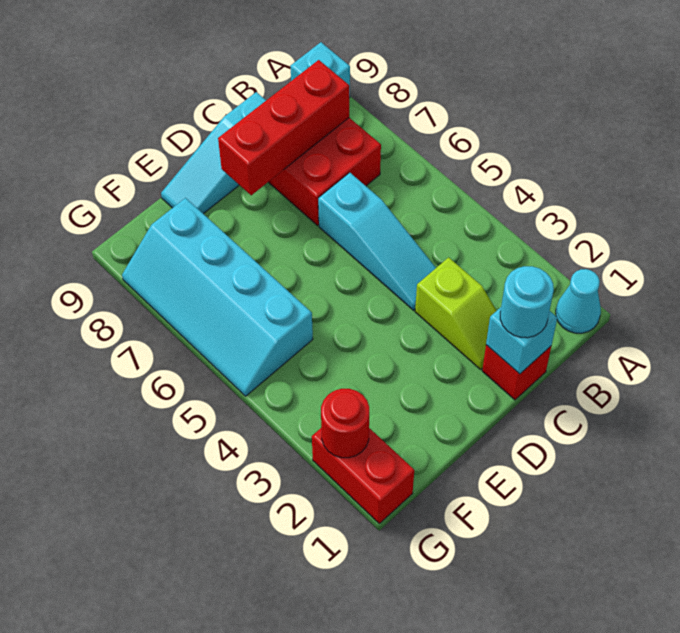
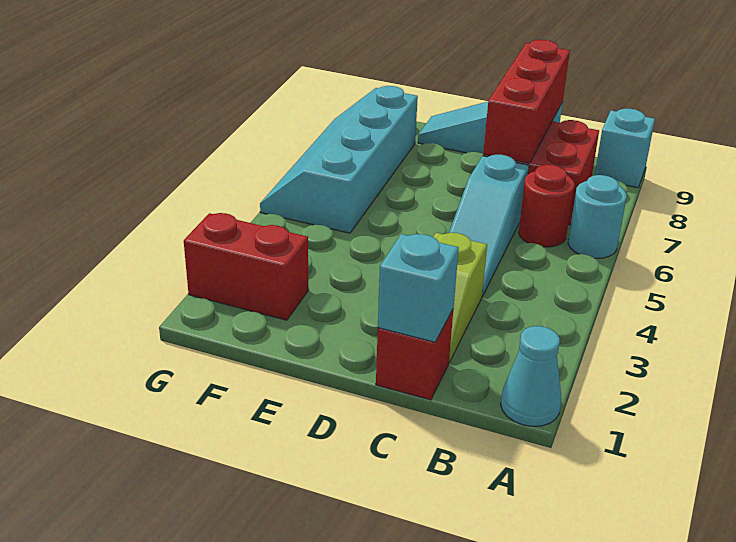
red brick B8:D8 level 2 -> red brick C7:C9 level 2
cyan round brick C1 level 3 -> cyan round brick A6 level 1
red brick G1:G2 level 1 -> red brick F2:G2 level 1
red round brick G2 level 2 -> red round brick B6 level 1

